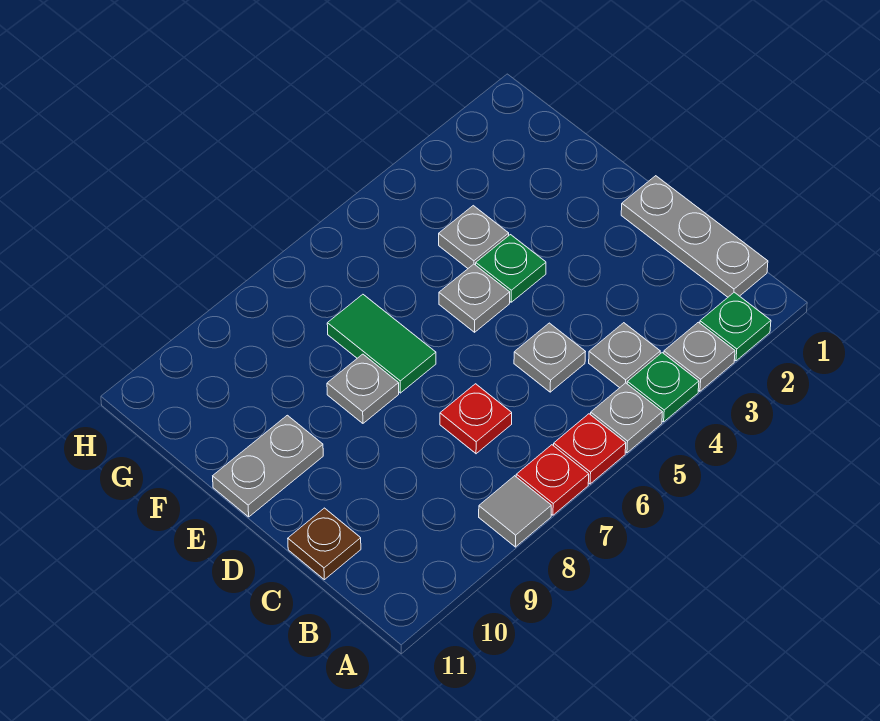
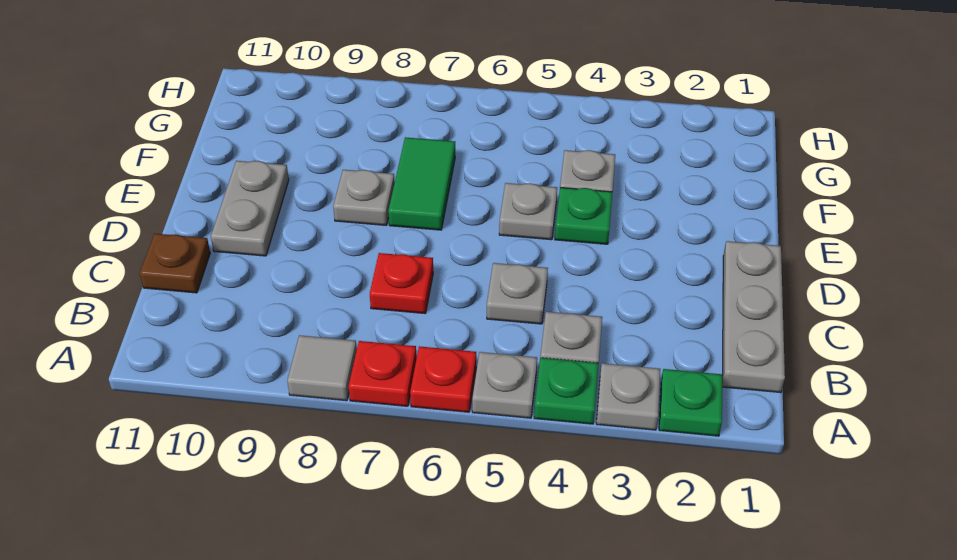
grey plate E10:E11 level 1 -> grey plate D10:E10 level 1

